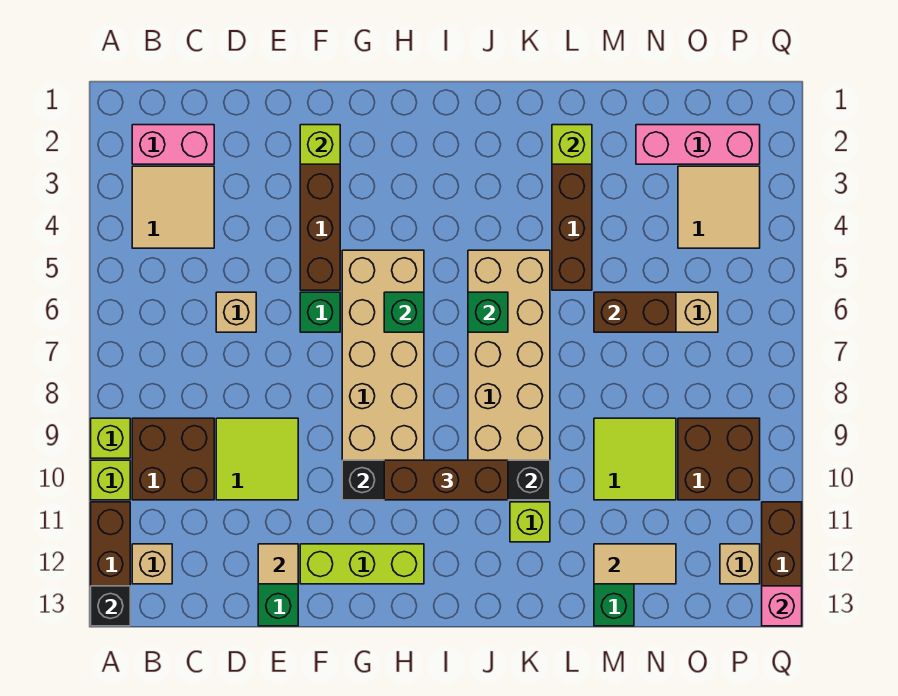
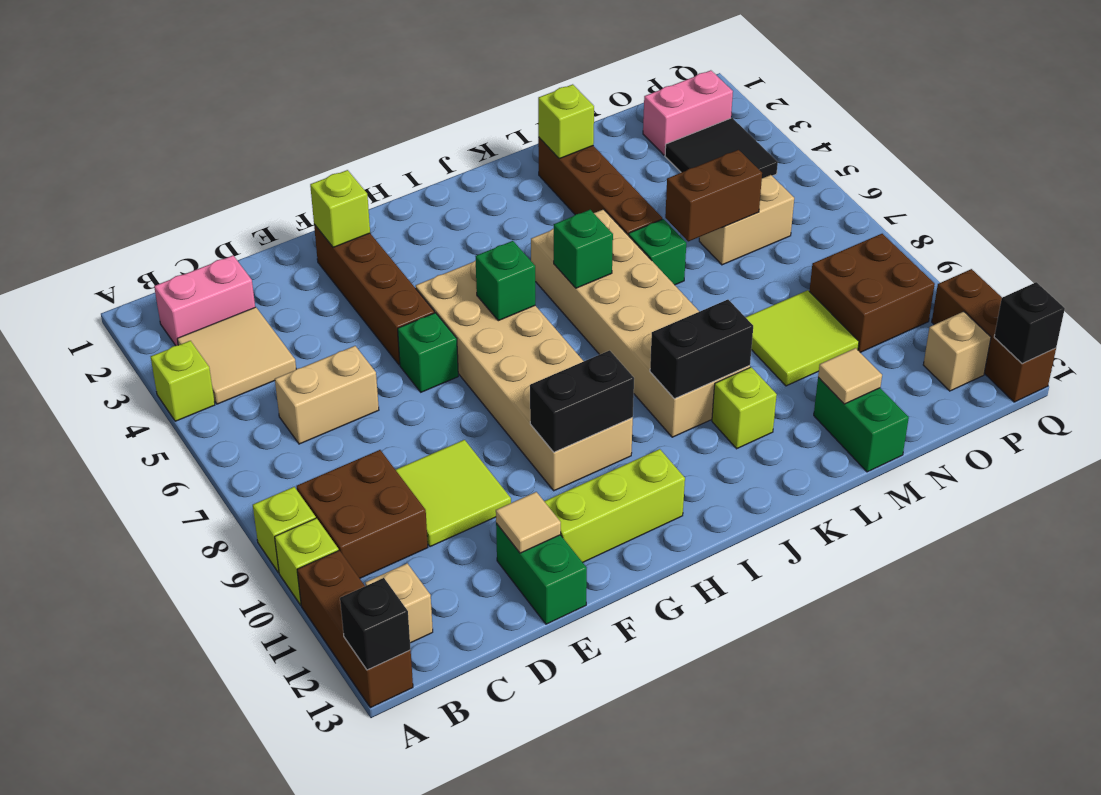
none -> lime brick A4 level 1
tan brick D6 level 1 -> tan brick C6:D6 level 1
brown brick H10:J10 level 3 -> none
none -> green brick L6 level 1
tan tile M12:N12 level 2 -> tan tile M12 level 2
pink brick N2:P2 level 1 -> pink brick O2:P2 level 1
tan tile O3:P4 level 1 -> black tile O3:P4 level 1
pink brick Q13 level 2 -> black brick Q13 level 2

